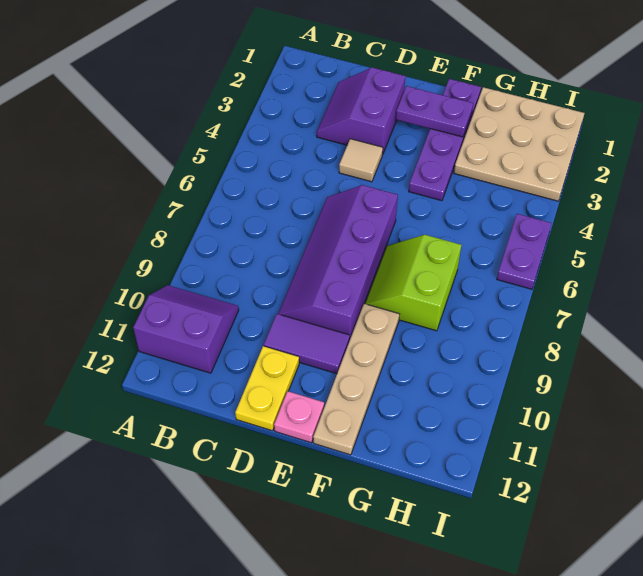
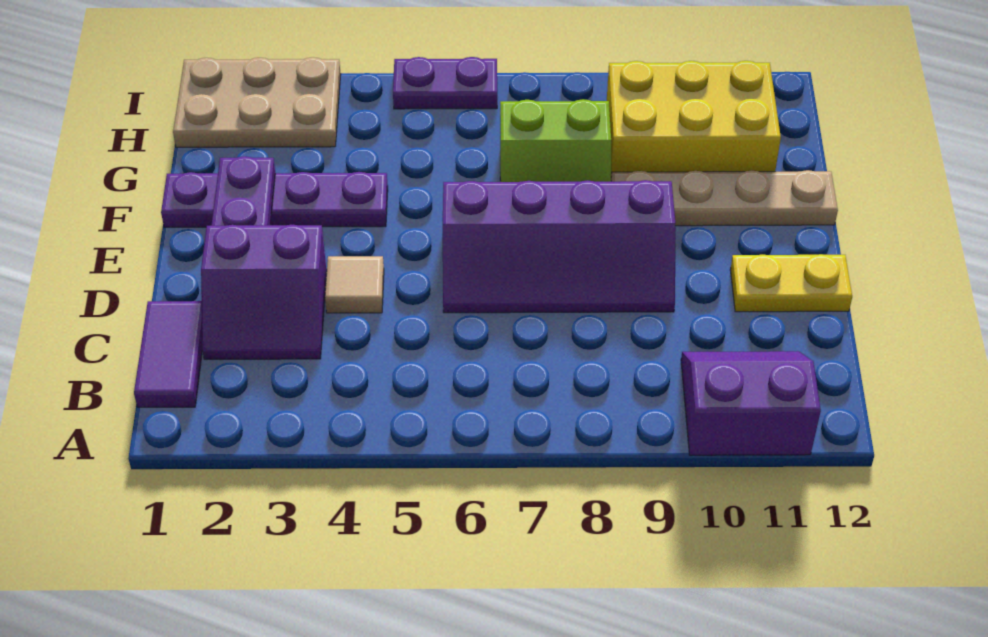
purple slope A10:B11 level 1 top 11 -> purple slope A10:B11 level 1 top A
purple tile D10:E10 level 1 -> purple tile B1:C1 level 1
pink plate E12 level 1 -> none
tan plate G1:I3 level 1 -> tan plate H1:I3 level 1
none -> yellow brick G9:H11 level 1

